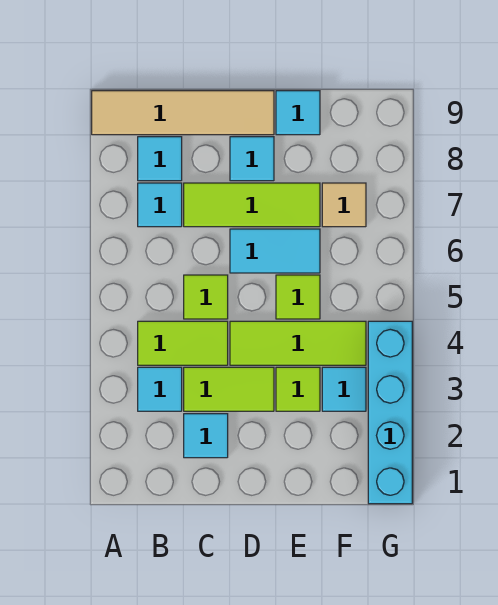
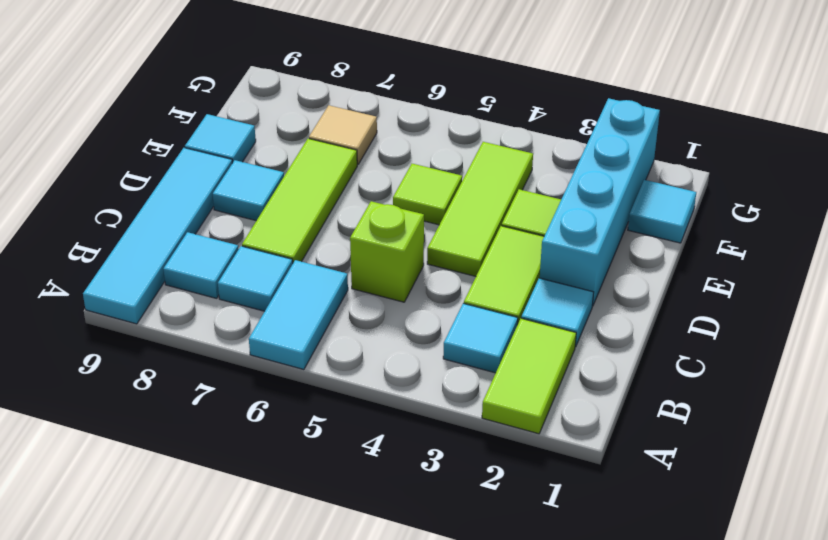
tan tile A9:D9 level 1 -> cyan tile A9:D9 level 1
lime tile B4:C4 level 1 -> lime tile A2:B2 level 1
lime tile C5 level 1 -> lime brick C5 level 1
cyan tile D6:E6 level 1 -> cyan tile A6:B6 level 1
cyan tile F3 level 1 -> cyan tile F1 level 1
cyan brick G1:G4 level 1 -> cyan brick D2:G2 level 1

